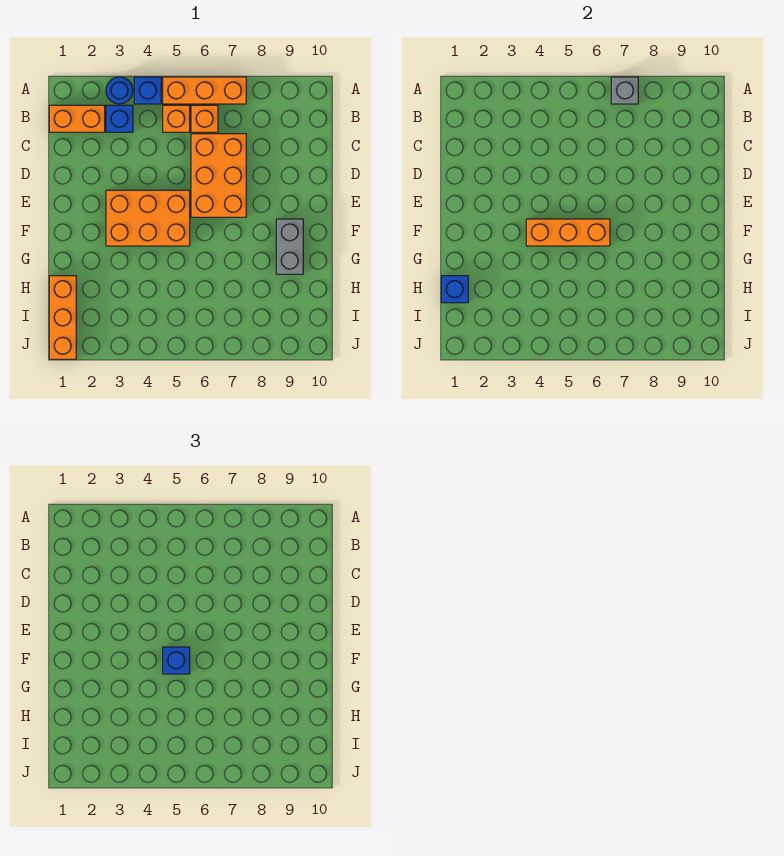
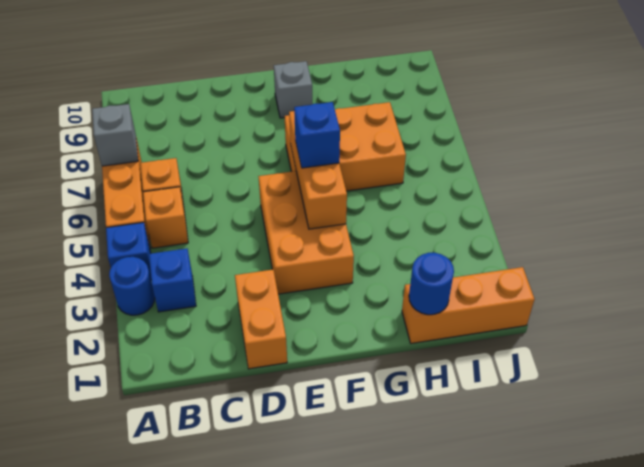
orange brick B1:B2 level 1 -> orange brick D1:D2 level 1
orange brick C6:E7 level 1 -> orange brick F6:H7 level 1
grey brick F9:G9 level 1 -> grey brick F9 level 1
blue brick H1 level 2 -> blue round brick H1 level 2

